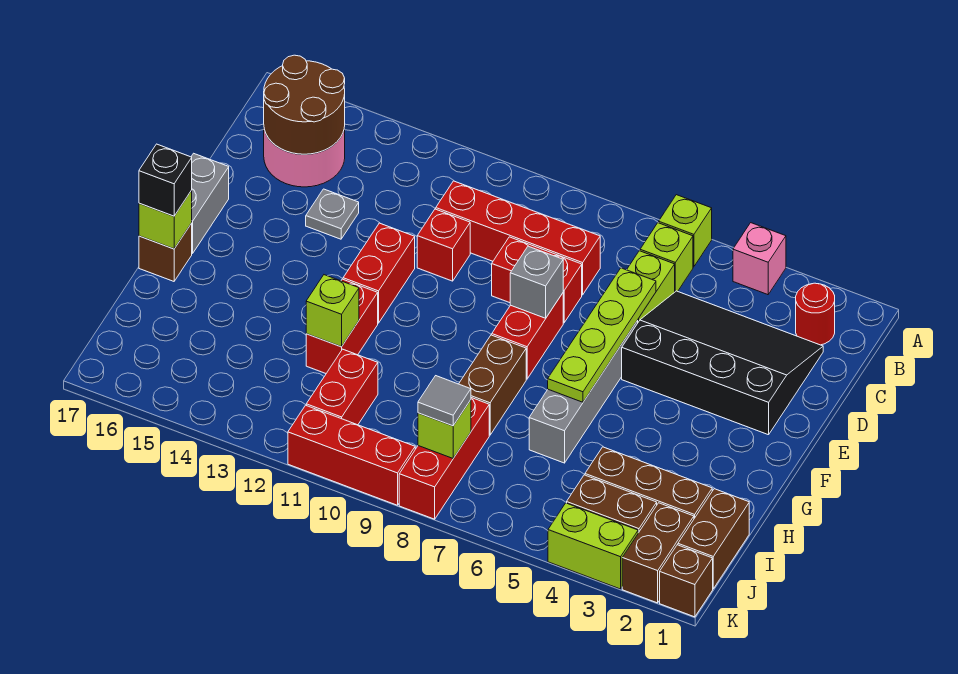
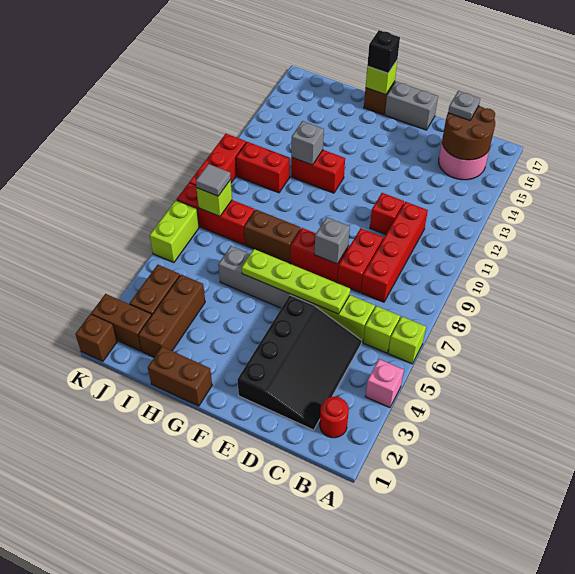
grey plate D14 level 1 -> grey plate C16 level 3
red brick E12:F12 level 1 -> none
lime brick H12 level 2 -> grey brick H12 level 2
brown brick I1:J1 level 1 -> brown brick G1:H1 level 1
lime brick K3:K4 level 1 -> lime brick K6:K7 level 1

